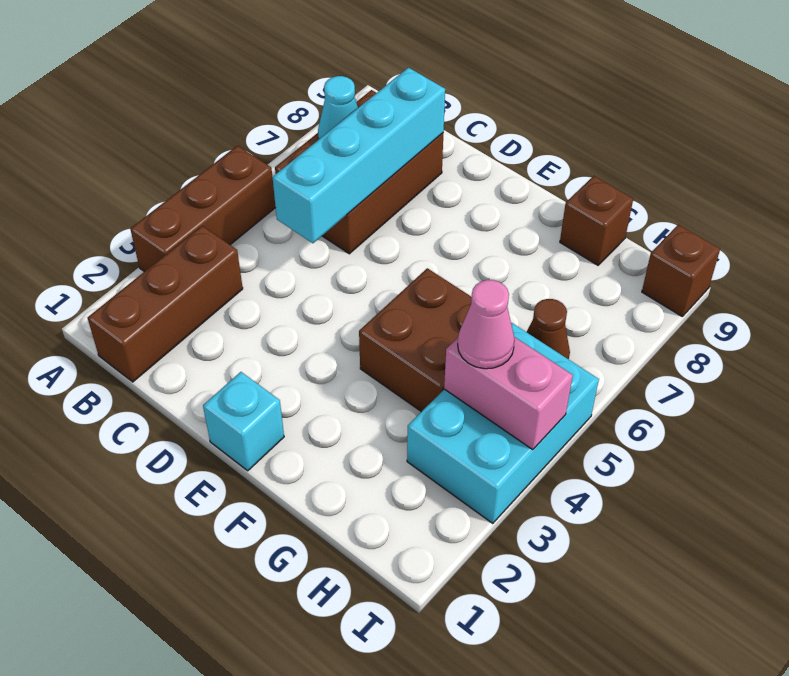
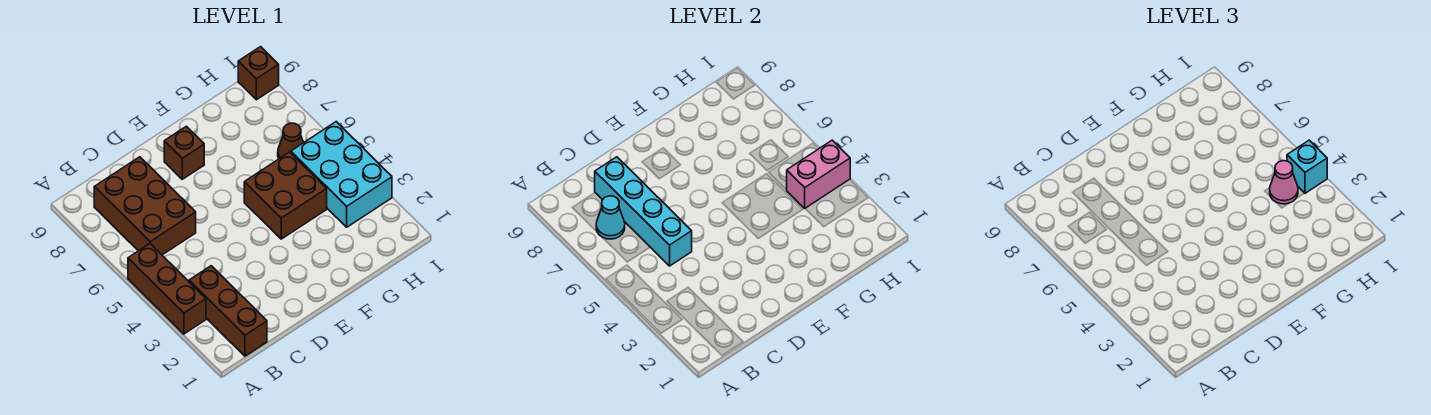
cyan brick E1 level 1 -> cyan brick I4 level 3
brown brick G9 level 1 -> brown brick E8 level 1

